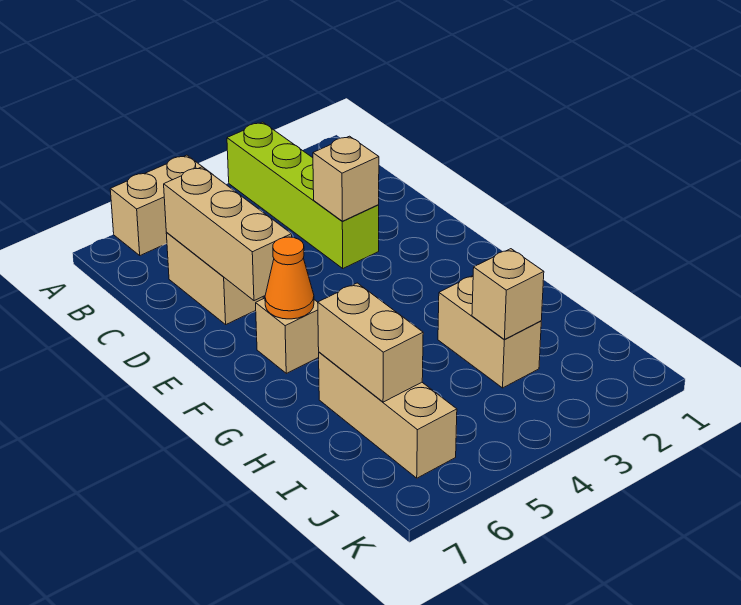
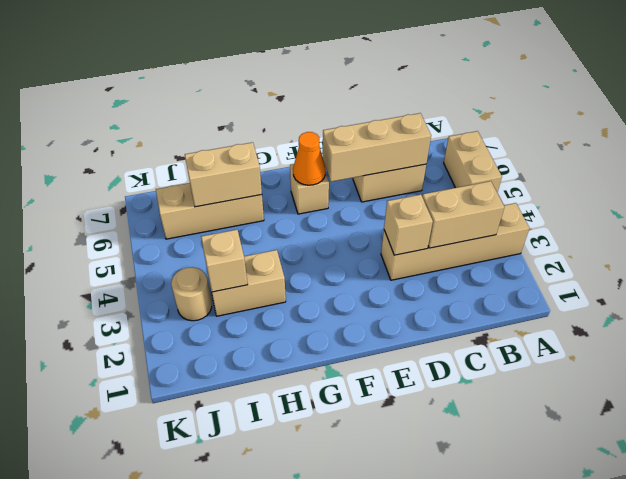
lime brick A3:D3 level 1 -> tan brick A3:D3 level 1
none -> tan brick B3:C3 level 2
none -> tan round brick J3 level 1

